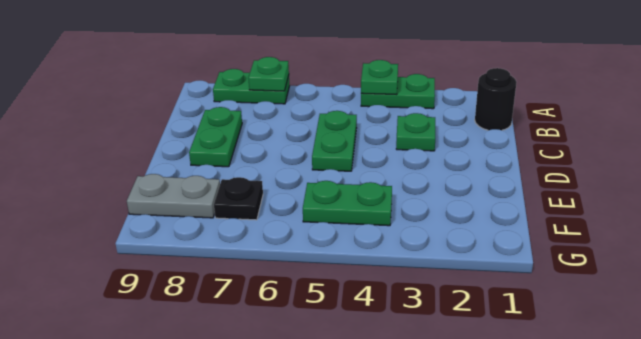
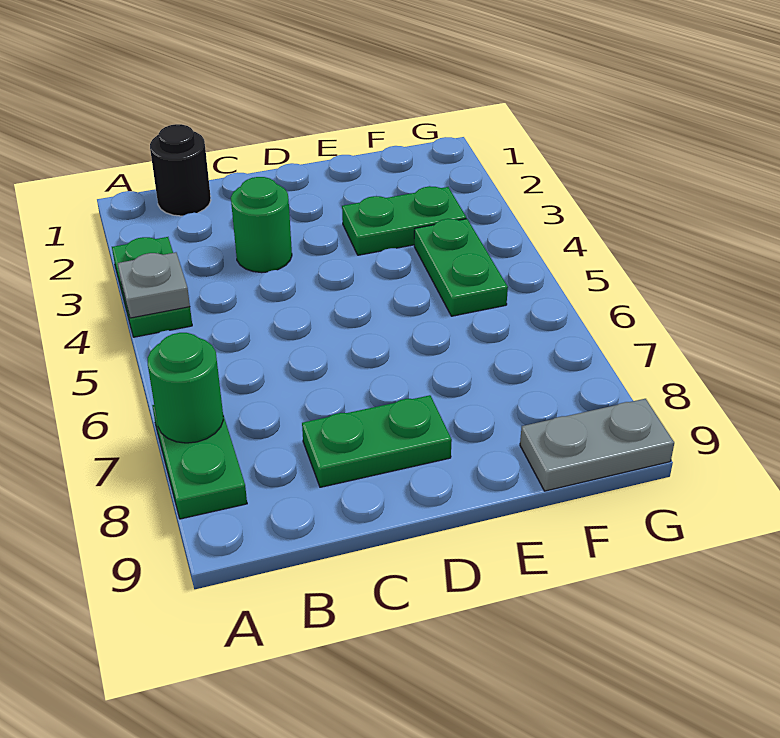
green plate A4 level 2 -> grey plate A4 level 2
green plate A7 level 2 -> green round brick A7 level 2
green plate C3 level 1 -> green round brick C3 level 1
green plate C5:D5 level 1 -> green plate E3:F3 level 1
black plate F7 level 1 -> none
grey plate F8:F9 level 1 -> grey plate F9:G9 level 1

